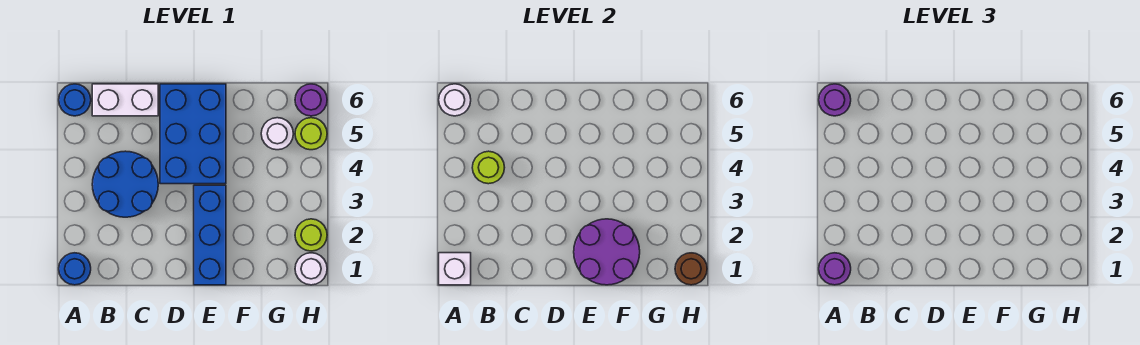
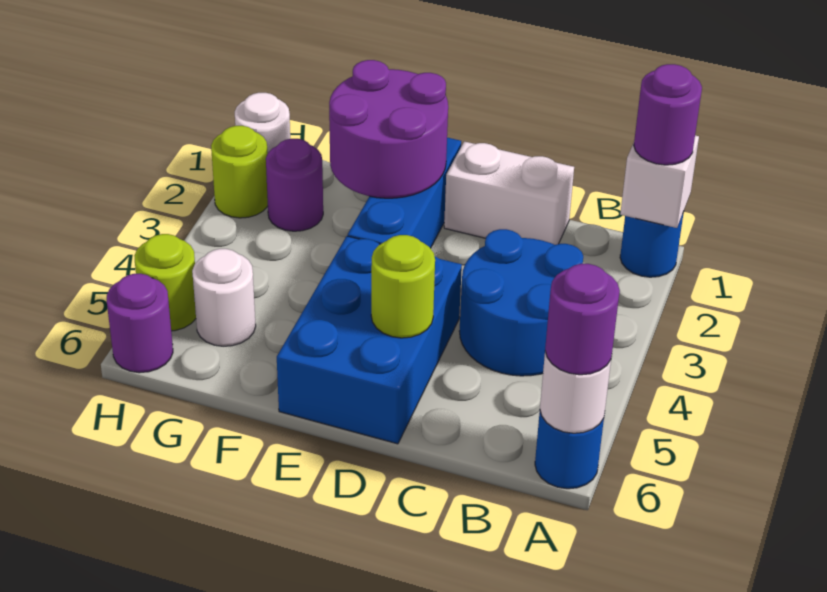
lime round brick B4 level 2 -> lime round brick D5 level 2
white brick B6:C6 level 1 -> white brick C1:D1 level 1
none -> purple round brick G2 level 1
brown round brick H1 level 2 -> none

